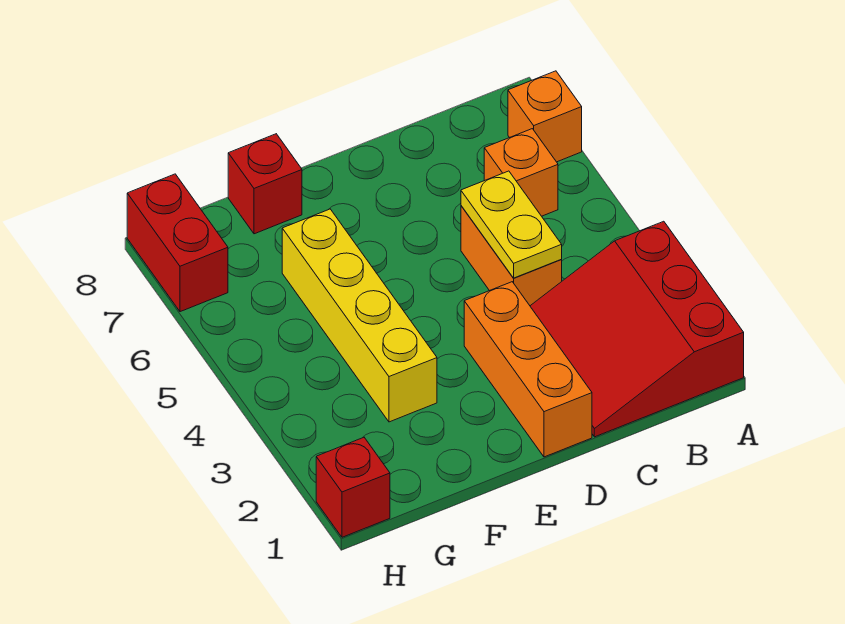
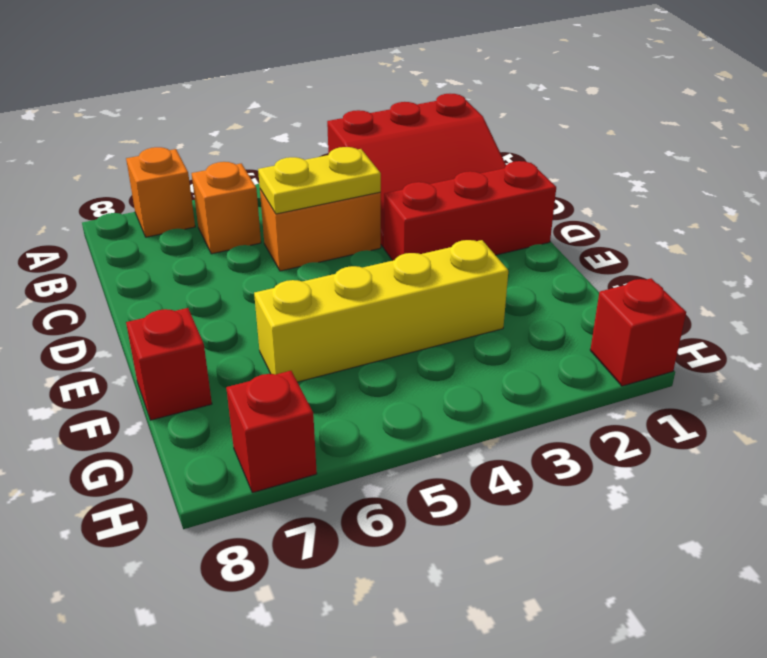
orange brick D1:D3 level 1 -> red brick D1:D3 level 1
red brick H7:H8 level 1 -> red brick H7 level 1

